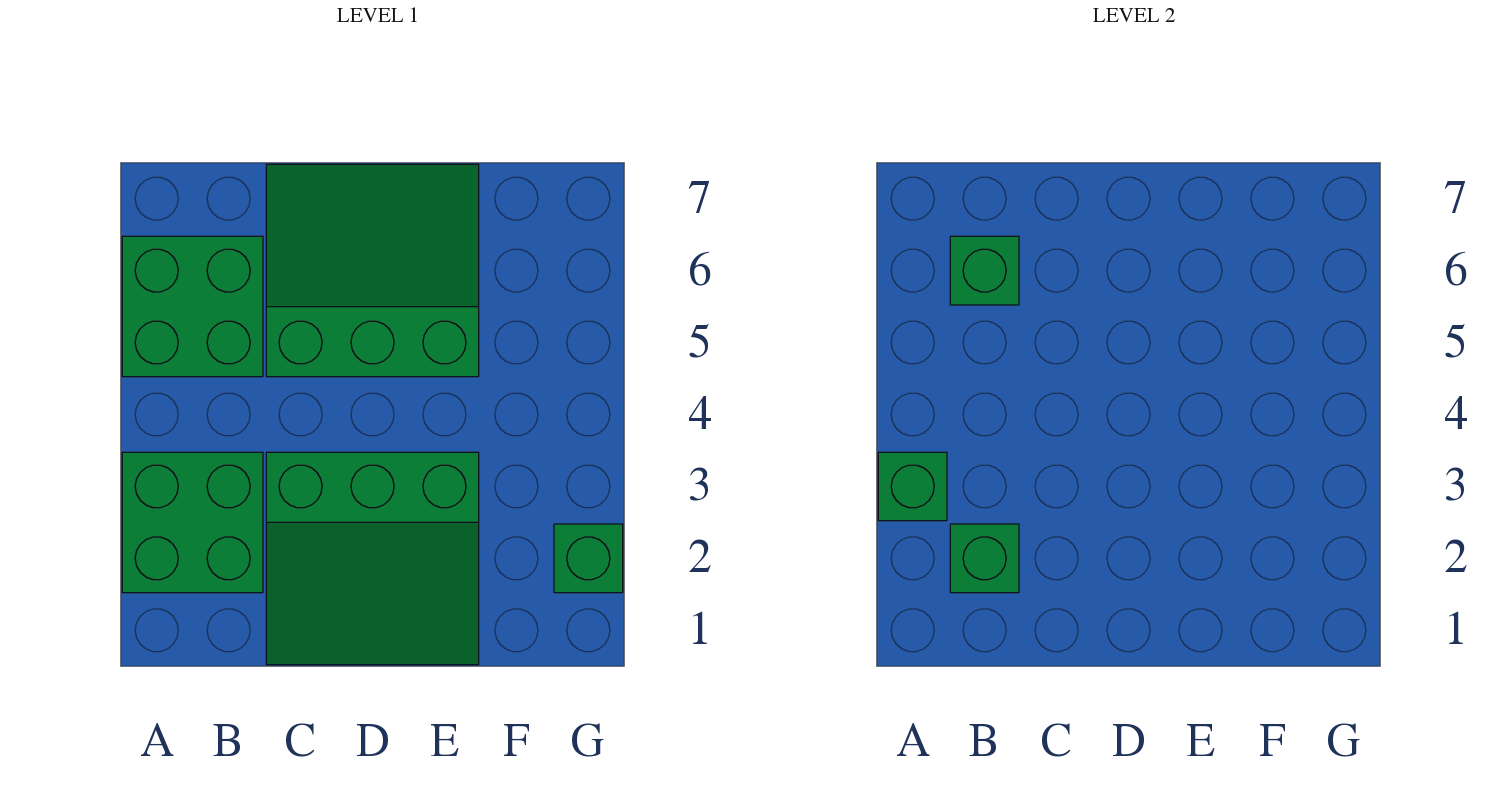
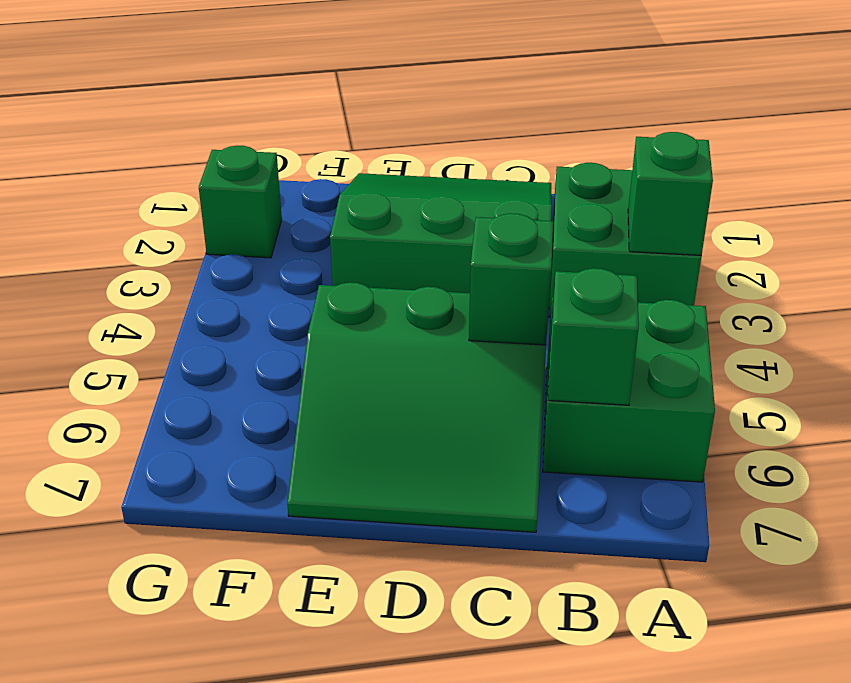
green brick B2 level 2 -> green brick C5 level 2

